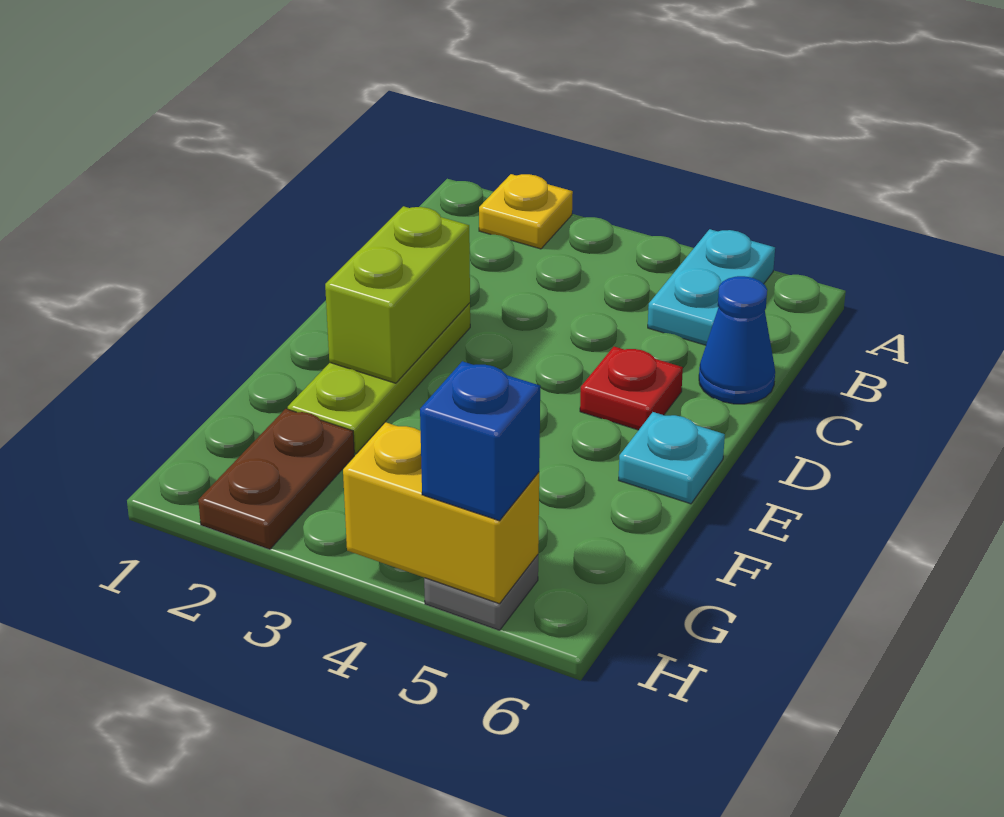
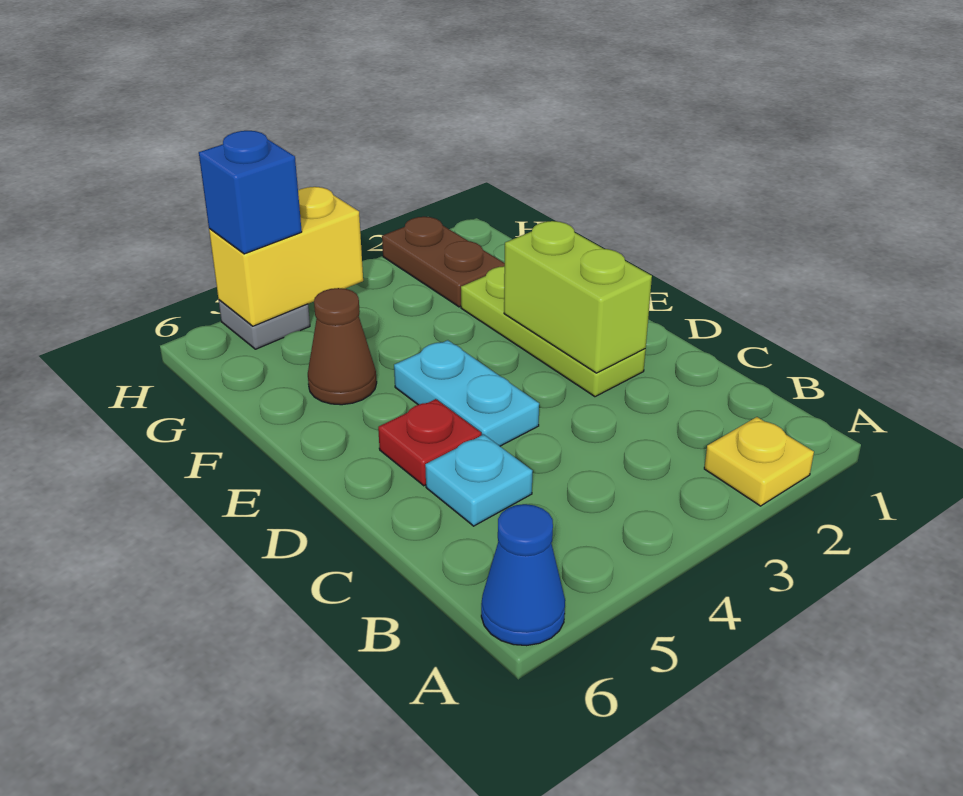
cyan plate A5:B5 level 1 -> cyan plate D4:E4 level 1
blue cone C6 level 1 -> blue cone A6 level 1
cyan plate E6 level 1 -> cyan plate C5 level 1
none -> brown cone F5 level 1

